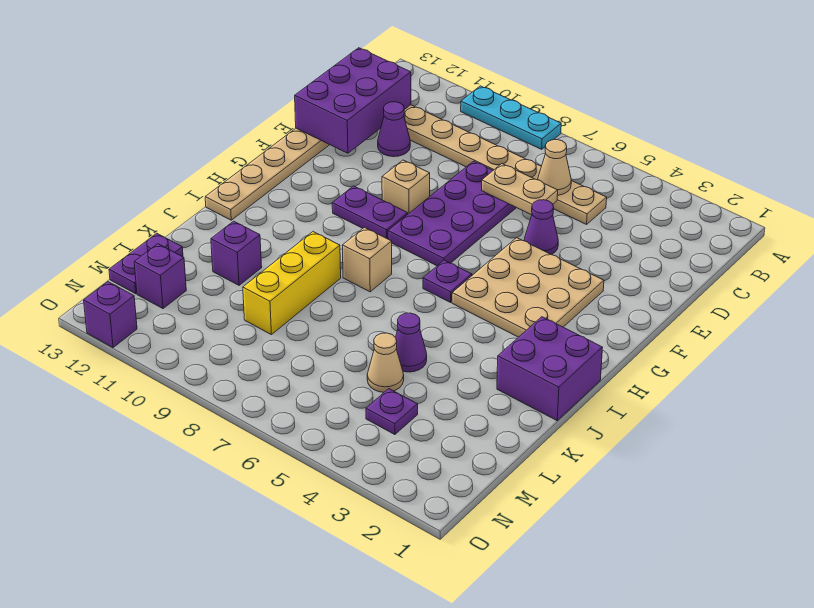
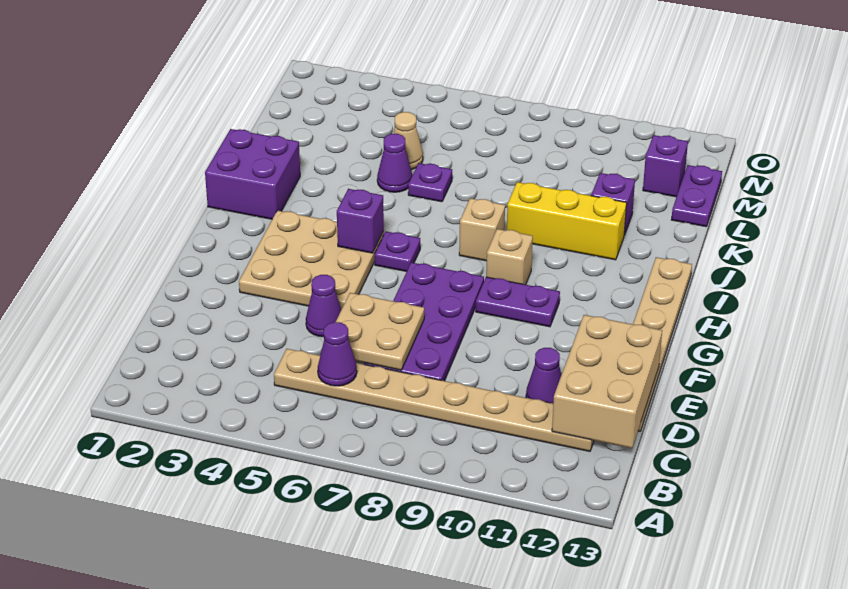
cyan plate A8:A10 level 1 -> none
tan cone C6 level 2 -> purple cone C6 level 2
purple brick C12:E13 level 2 -> tan brick C12:E13 level 2
tan plate D6:D7 level 2 -> tan plate D6:E7 level 2
tan brick F9 level 1 -> tan brick H9 level 1
yellow brick J9:L9 level 1 -> yellow brick J9:J11 level 1
purple plate M4 level 1 -> purple plate K6 level 1
purple brick O12 level 1 -> purple brick H5 level 2

